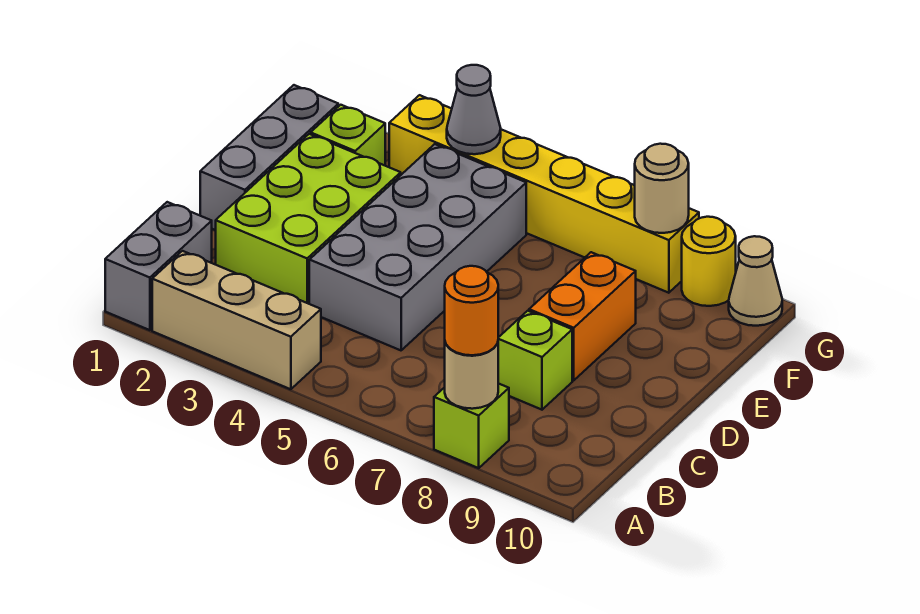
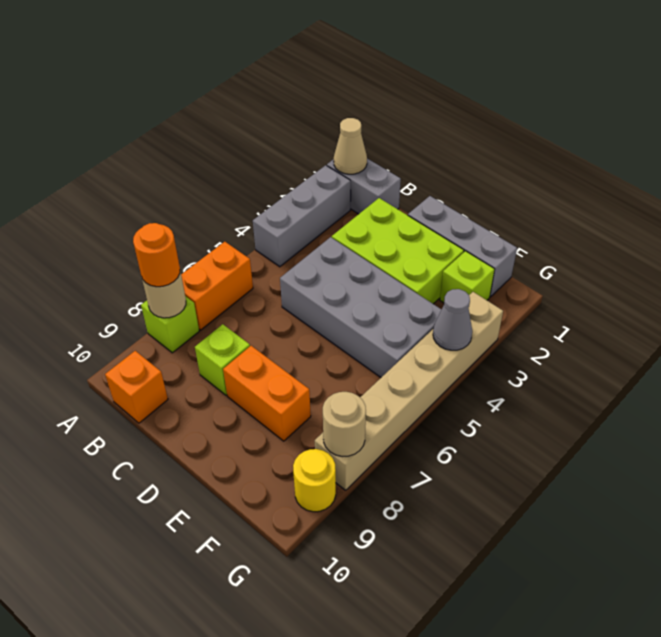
tan brick A2:A4 level 1 -> grey brick A2:A4 level 1
none -> orange brick A6:A7 level 1
none -> orange brick B10 level 1
yellow brick G3:G8 level 1 -> tan brick G3:G8 level 1
tan cone G10 level 1 -> tan cone A1 level 2

